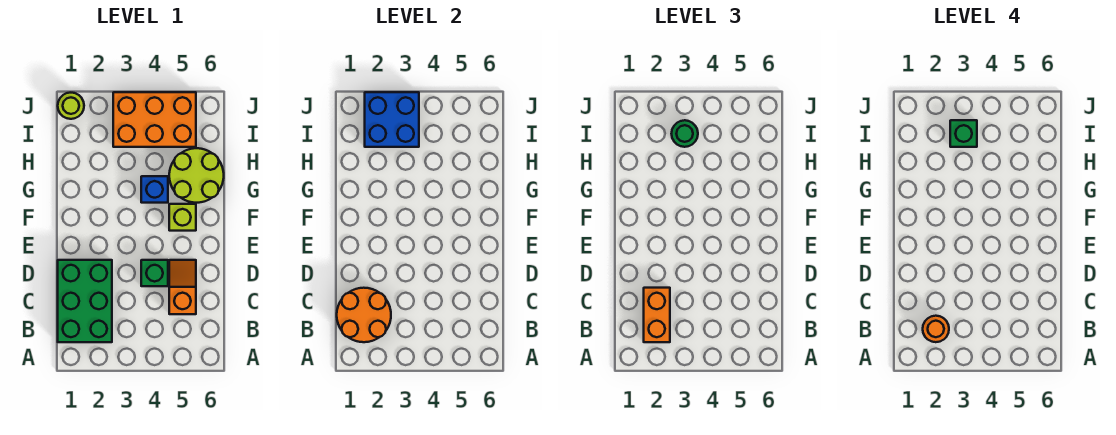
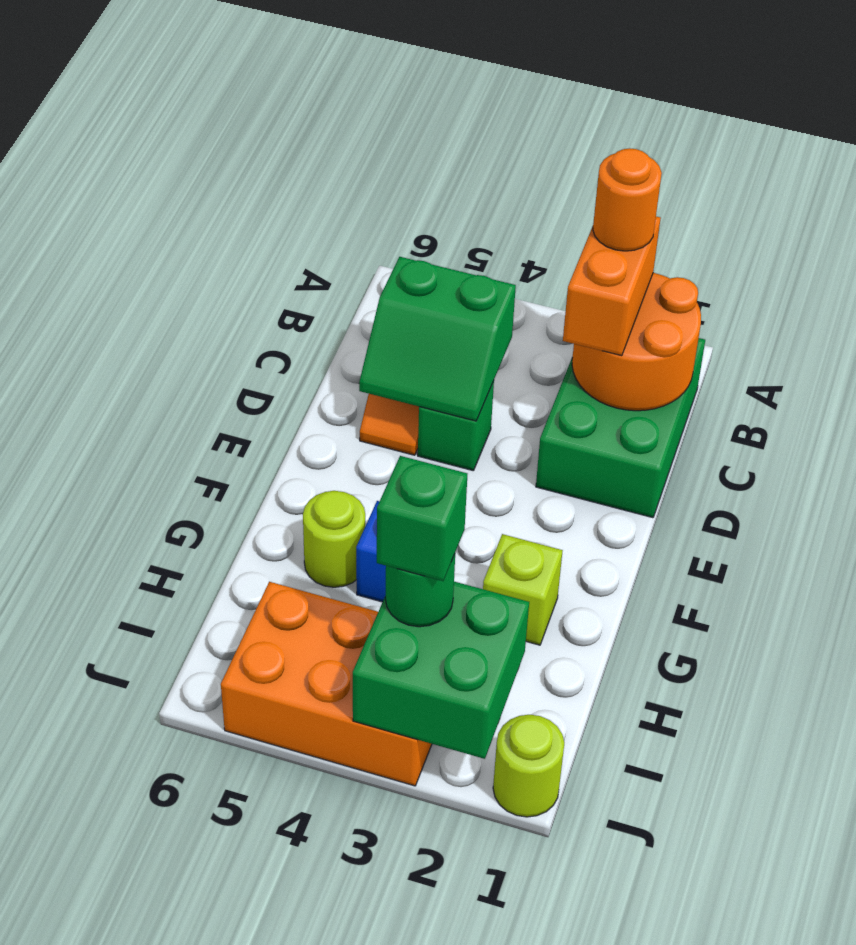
none -> green slope C4:D5 level 2 top C
lime brick F5 level 1 -> lime brick G2 level 1
lime round brick G5:H6 level 1 -> lime round brick G5 level 1
blue brick I2:J3 level 2 -> green brick I2:J3 level 2

